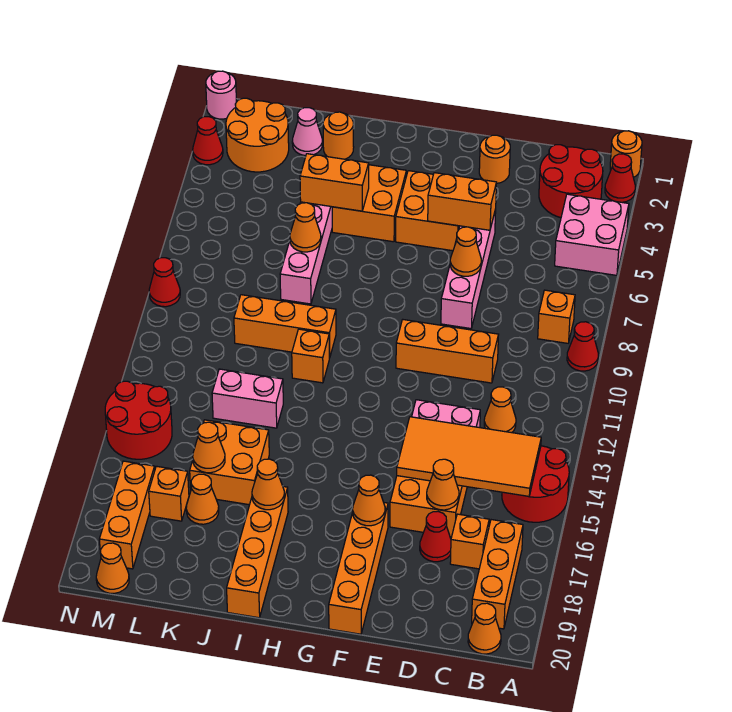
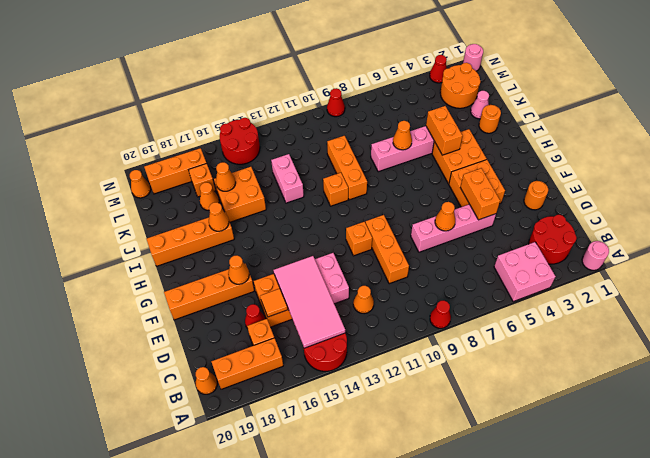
orange round brick A1 level 1 -> pink round brick A1 level 1
red cone A2 level 1 -> none
orange brick B8 level 1 -> orange brick F11 level 1
orange tile B14:E15 level 2 -> pink tile B14:E15 level 2
orange cone D16 level 2 -> orange tile D16 level 2

